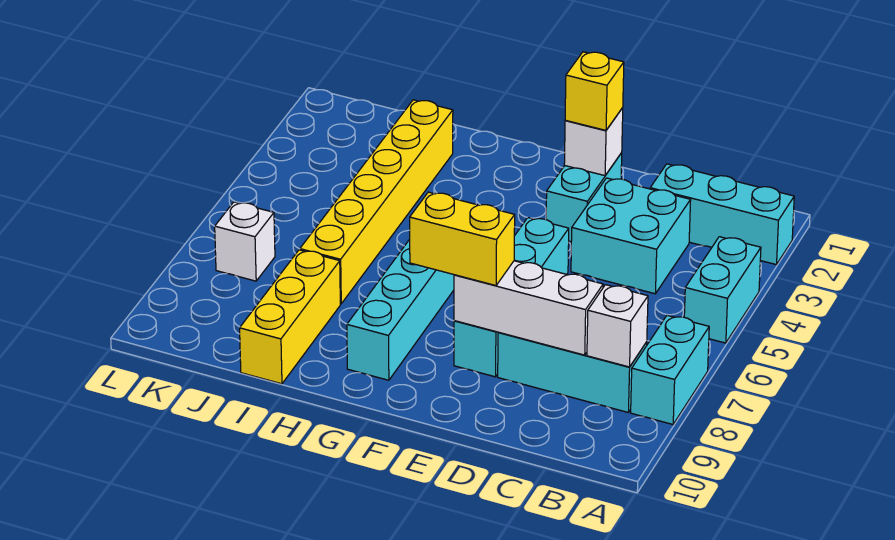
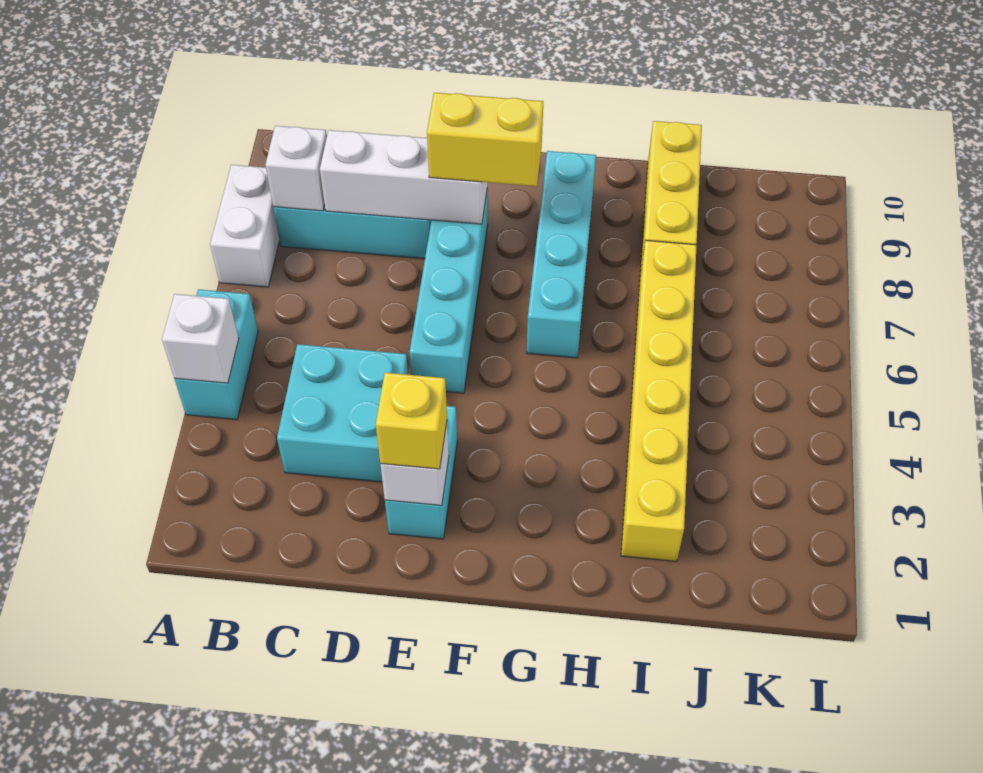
cyan brick A2:C2 level 1 -> none
cyan brick A7:A8 level 1 -> white brick A7:A8 level 1
white brick K7 level 1 -> white brick A4 level 2

